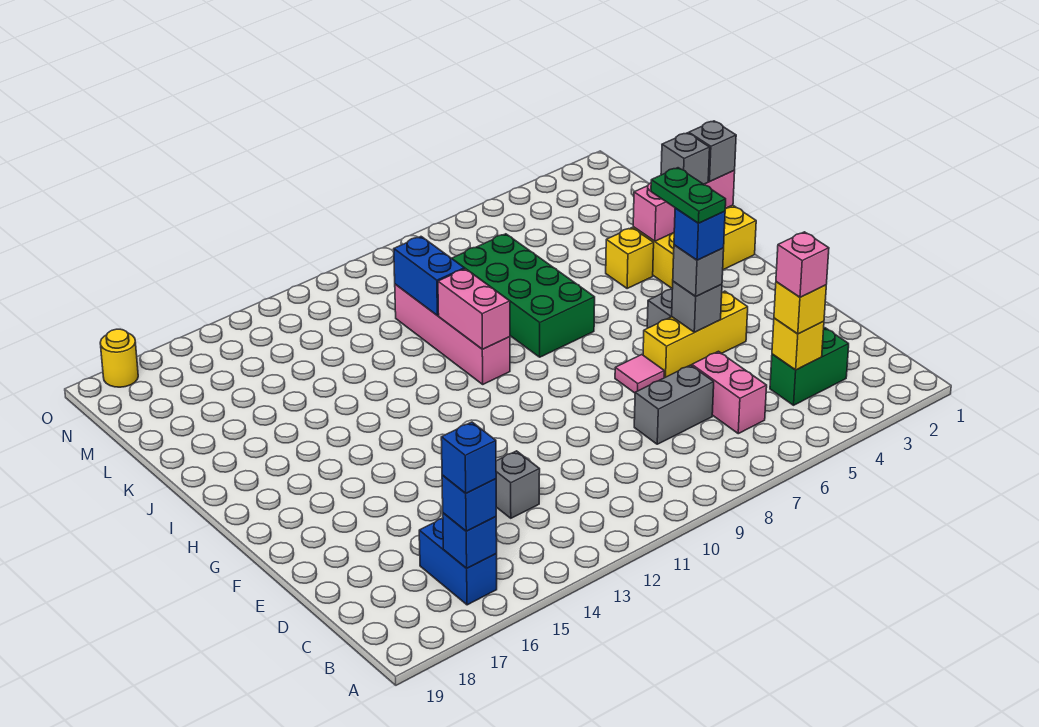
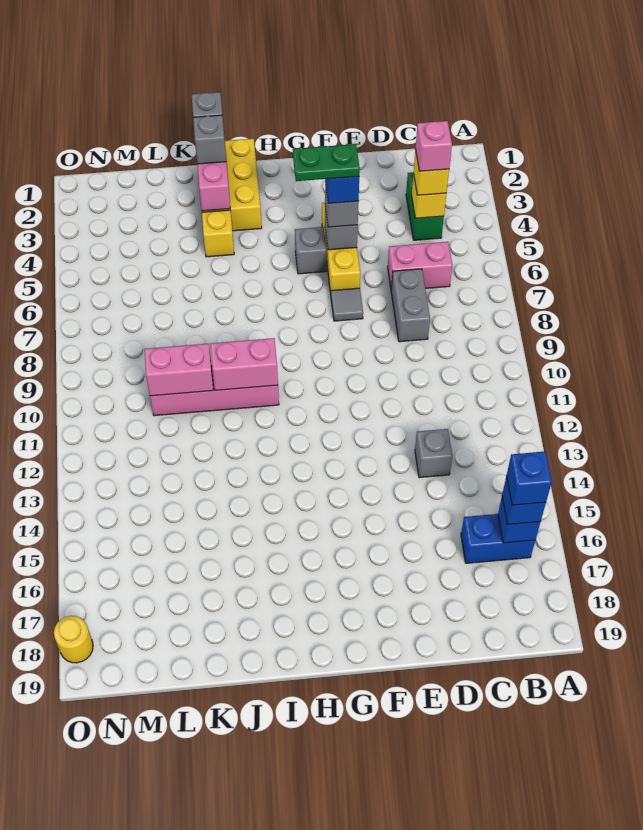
pink tile F7 level 1 -> grey tile F7 level 1
green brick I7:L8 level 1 -> none
blue brick K10:L10 level 2 -> pink brick K10:L10 level 2

